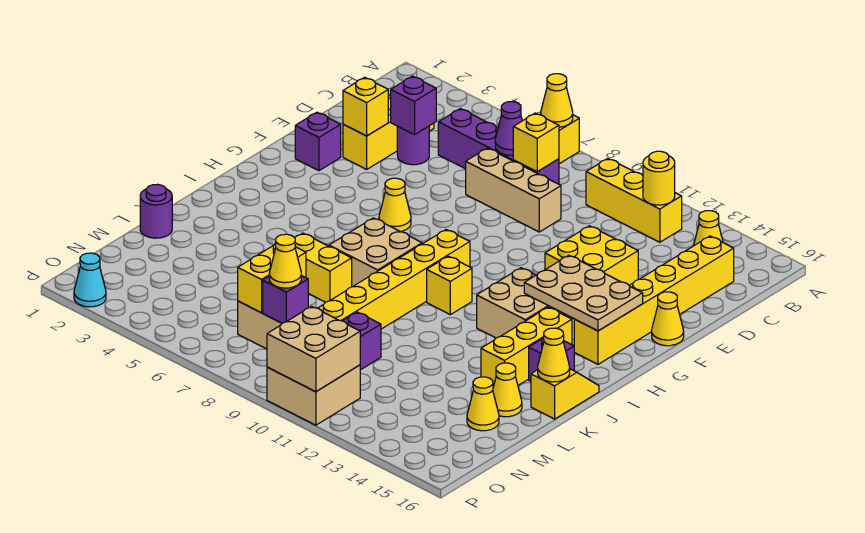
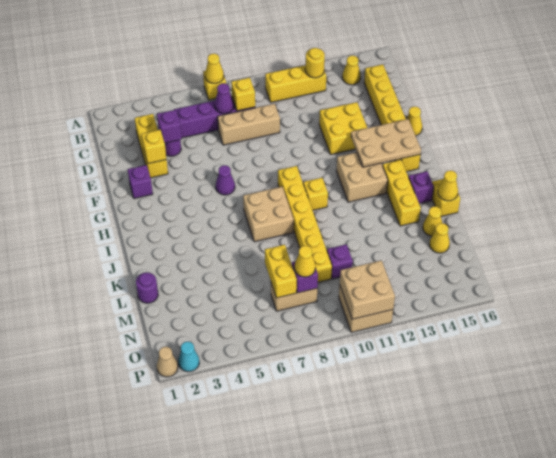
yellow cone G6 level 1 -> purple cone G6 level 1
yellow brick K6:K7 level 1 -> none
none -> tan cone P1 level 1

